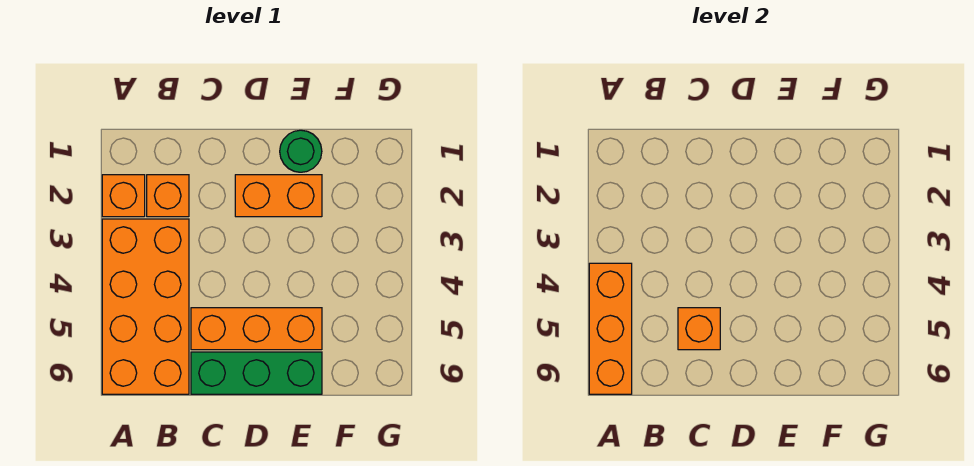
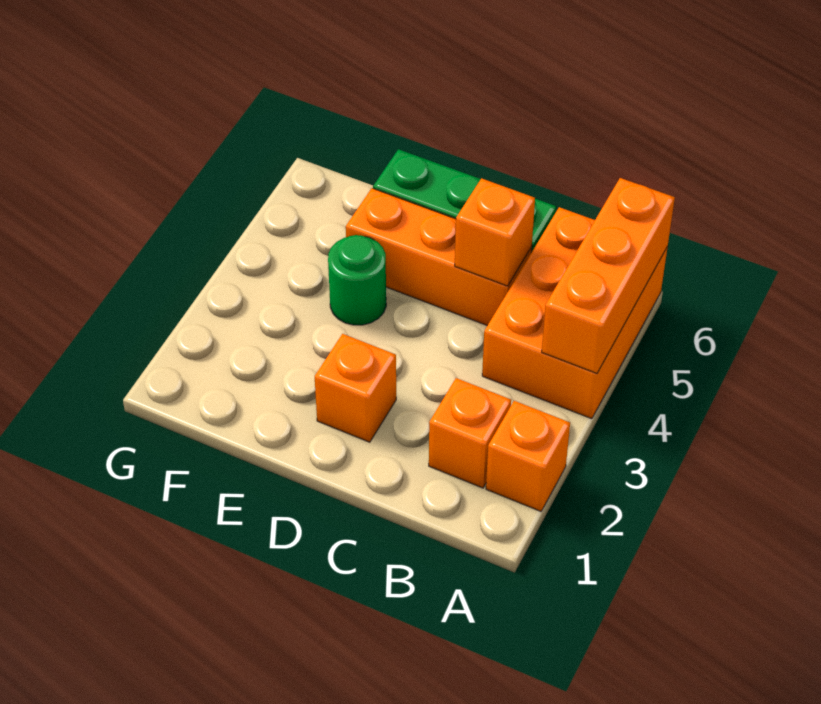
orange brick A3:B6 level 1 -> orange brick A4:B6 level 1
orange brick D2:E2 level 1 -> orange brick D2 level 1
green round brick E1 level 1 -> green round brick E4 level 1

